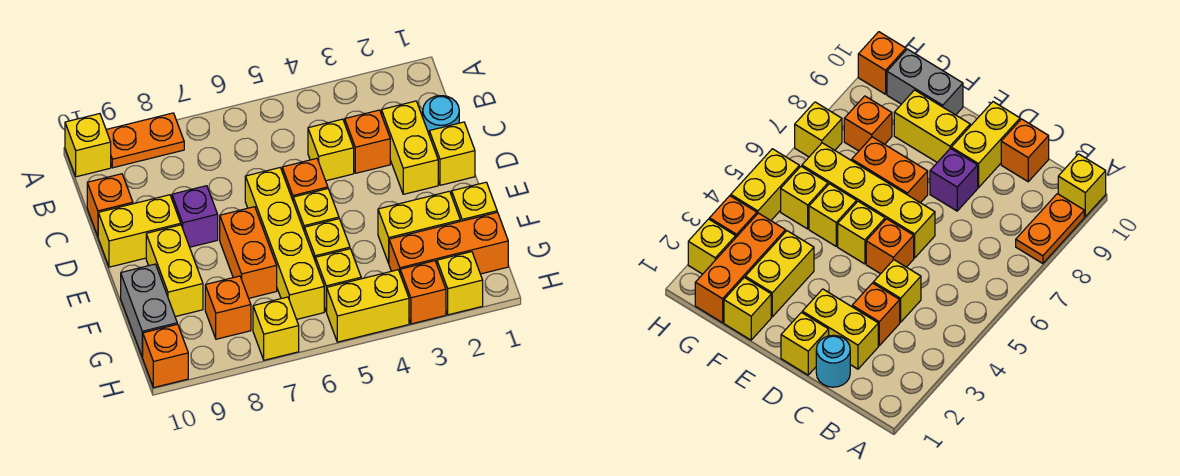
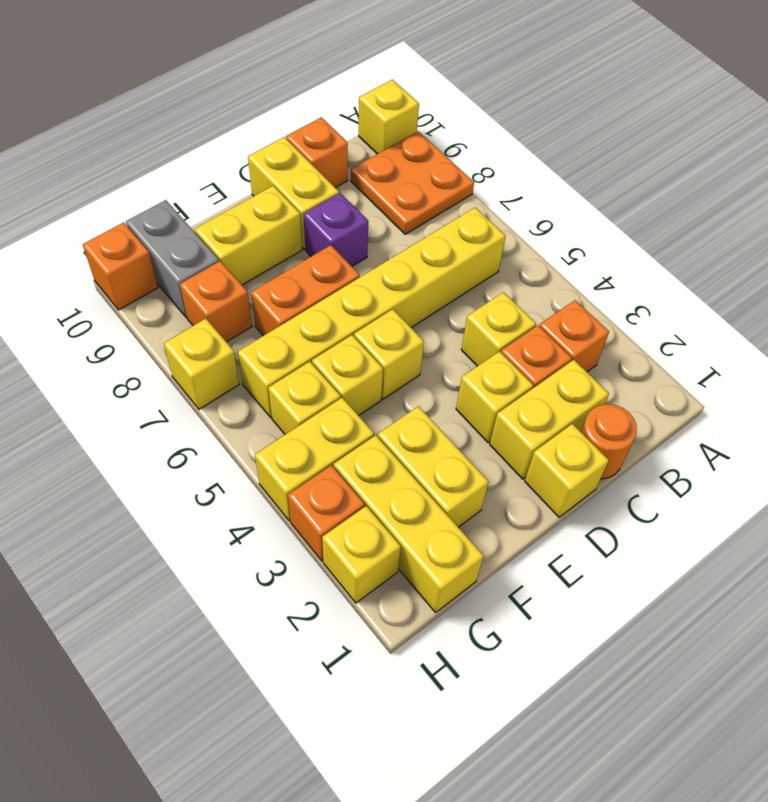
orange plate A8:A9 level 1 -> orange plate A8:B9 level 1
cyan round brick C1 level 1 -> orange round brick C1 level 1
orange brick D5 level 1 -> orange brick B3 level 1
yellow brick D6:G6 level 1 -> yellow brick B6:G6 level 1
yellow brick F1 level 1 -> yellow brick D3 level 1
grey brick F10:G10 level 1 -> grey brick G9:G10 level 1
orange brick G1:G3 level 1 -> yellow brick G1:G3 level 1
yellow brick H4:H5 level 1 -> yellow brick G4:H4 level 1

